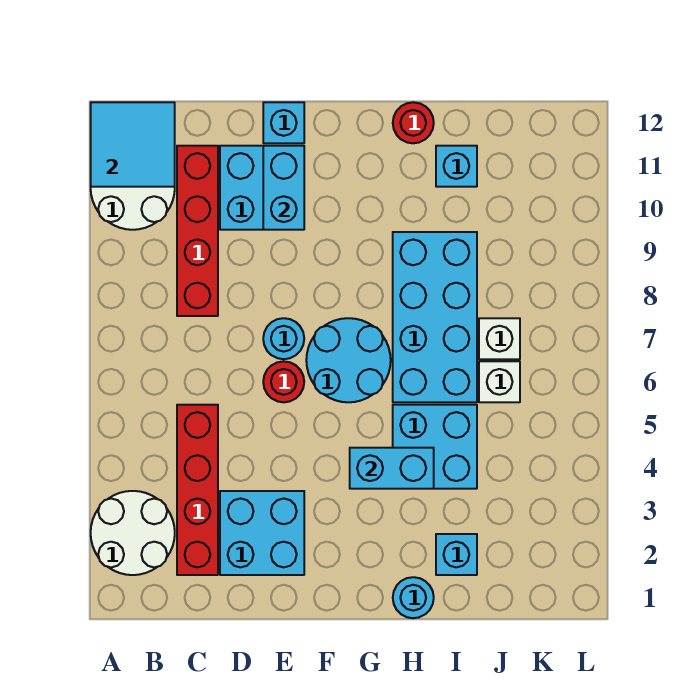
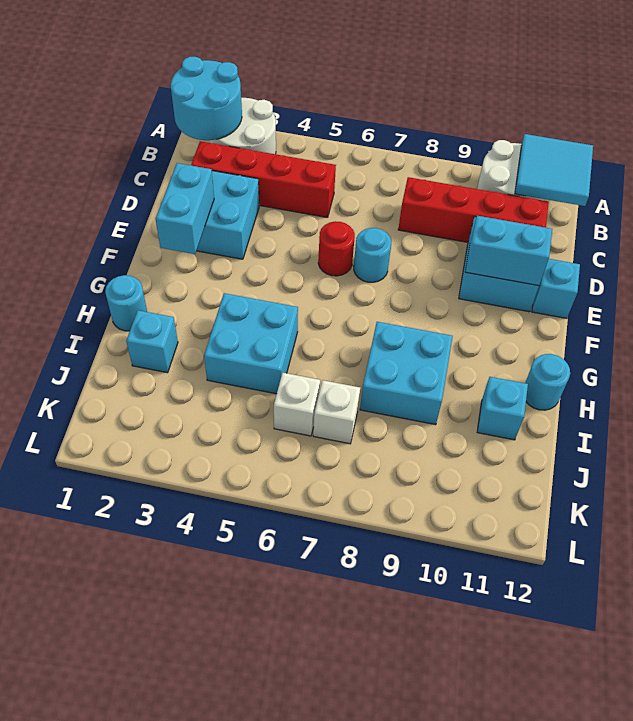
cyan round brick F6:G7 level 1 -> cyan round brick A1:B2 level 2
cyan brick G4:H4 level 2 -> cyan brick E2:F2 level 2
cyan brick H6:I9 level 1 -> cyan brick H8:I9 level 1
red round brick H12 level 1 -> cyan round brick H12 level 1

